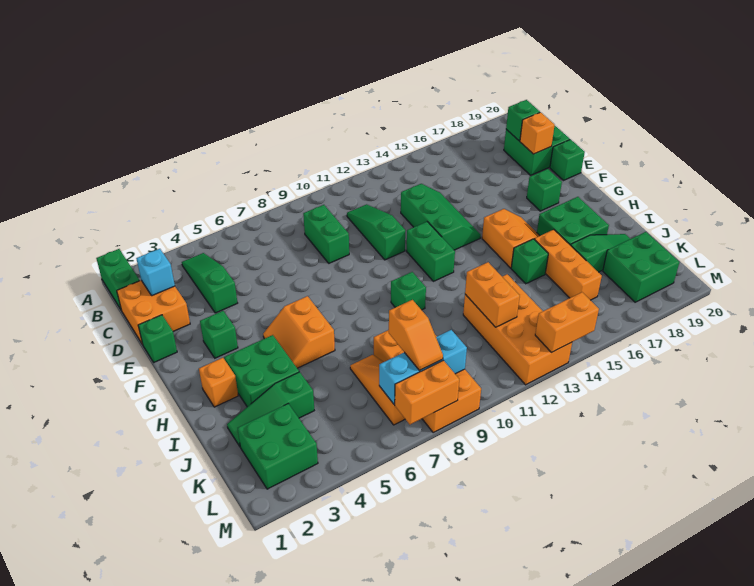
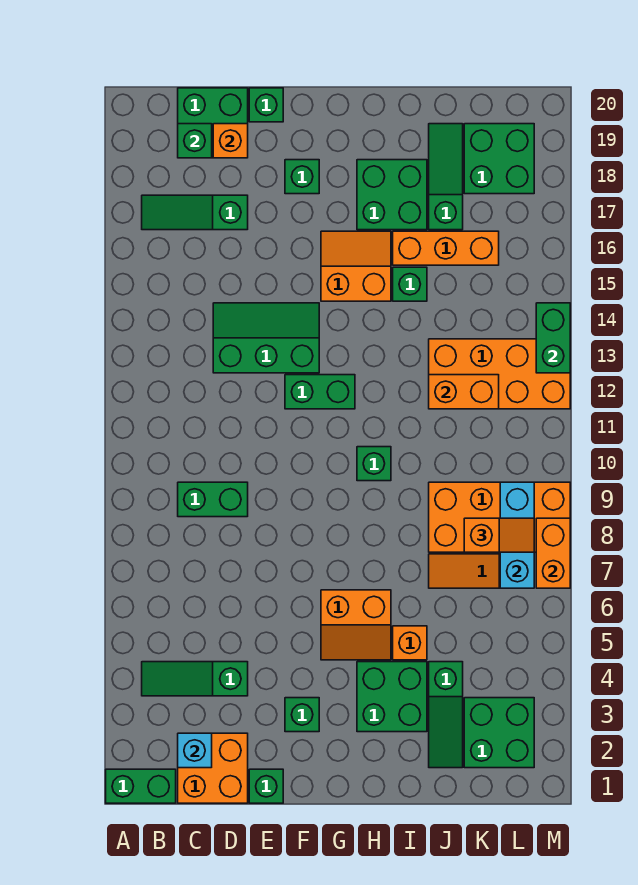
green slope C11:E11 level 1 top E -> green slope B17:D17 level 1 top D
orange brick H2 level 1 -> orange brick I5 level 1
orange brick M13:M14 level 2 -> green brick M13:M14 level 2

